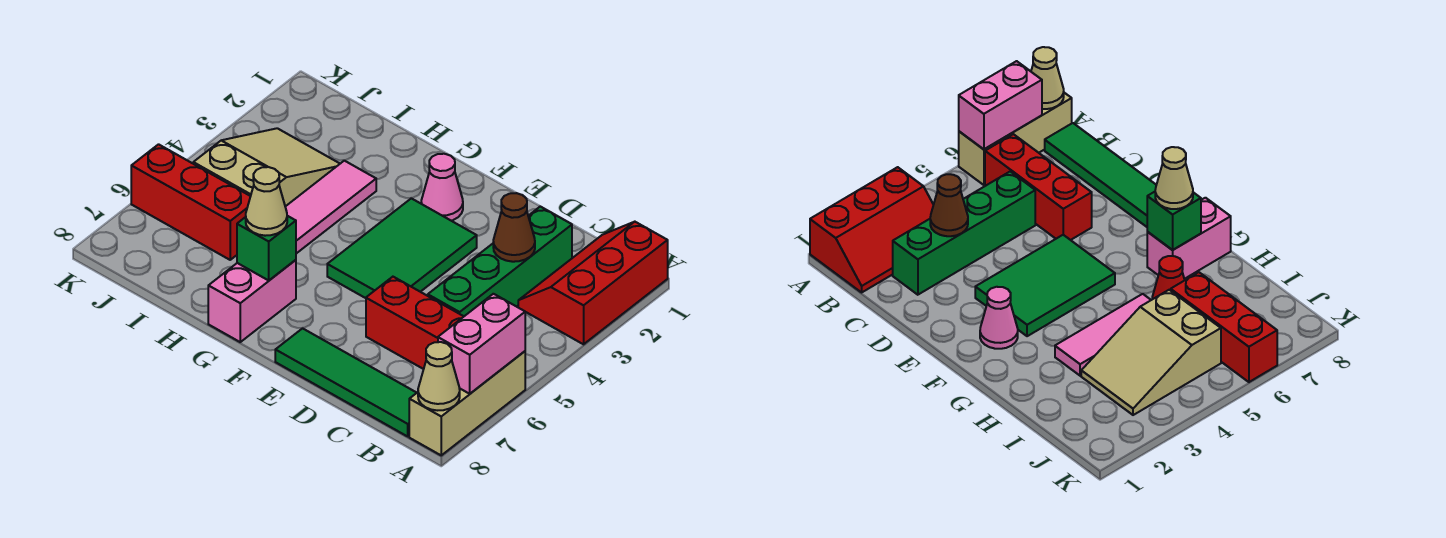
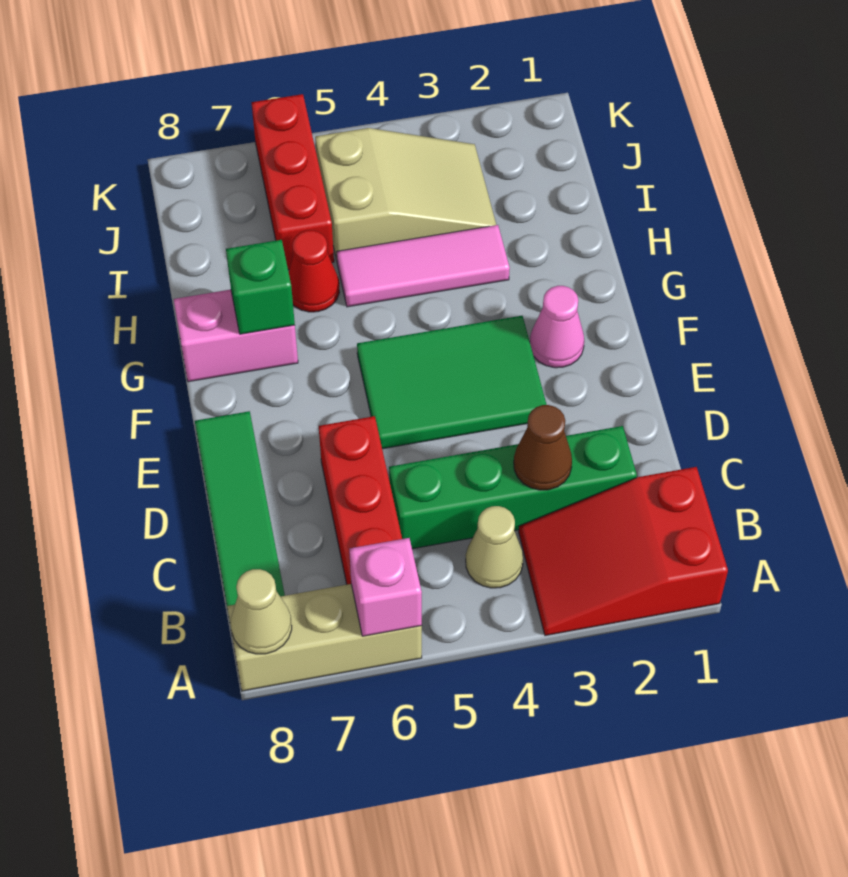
red slope A1:B3 level 1 top A -> red slope A1:B3 level 1 top 1
pink brick A6:A7 level 2 -> pink brick A6 level 2
tan cone G7 level 3 -> tan cone B4 level 1

